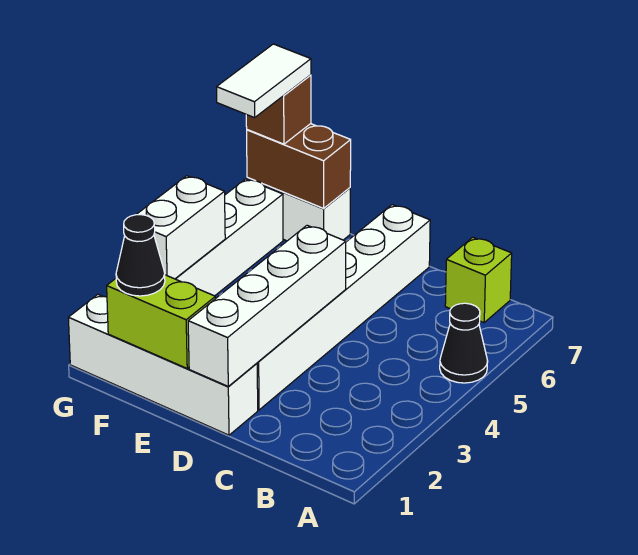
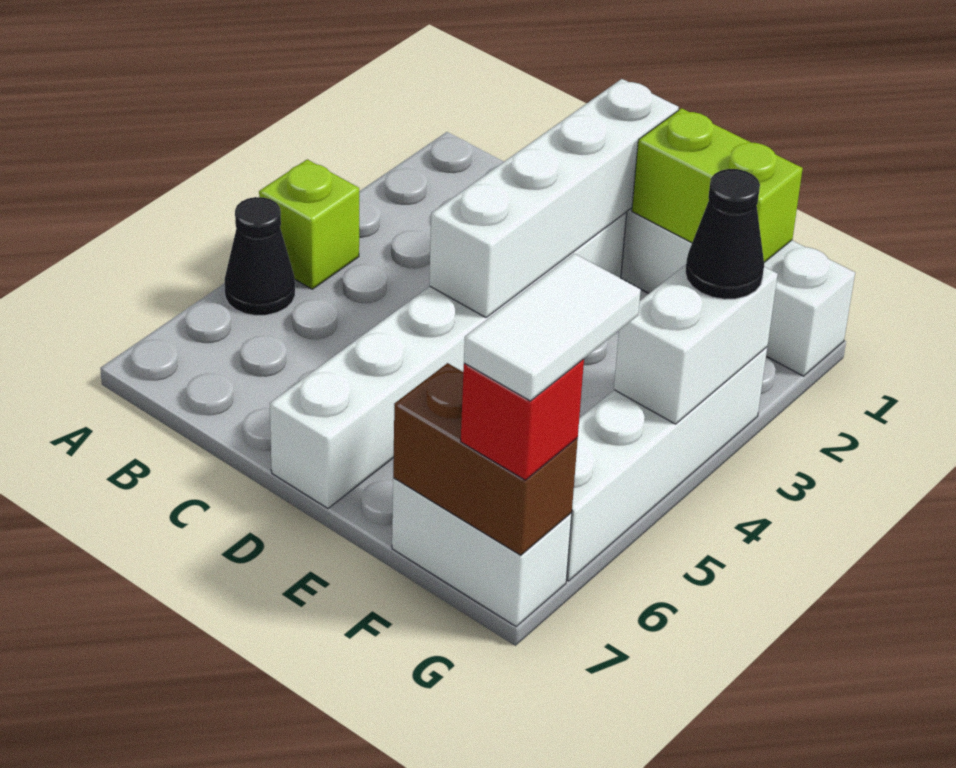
lime brick B7 level 1 -> lime brick A4 level 1
black cone F1 level 3 -> black cone G3 level 3
brown brick G7 level 3 -> red brick G7 level 3

